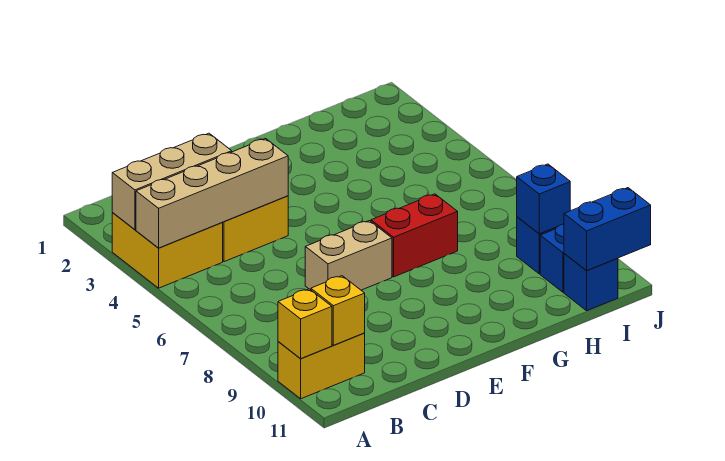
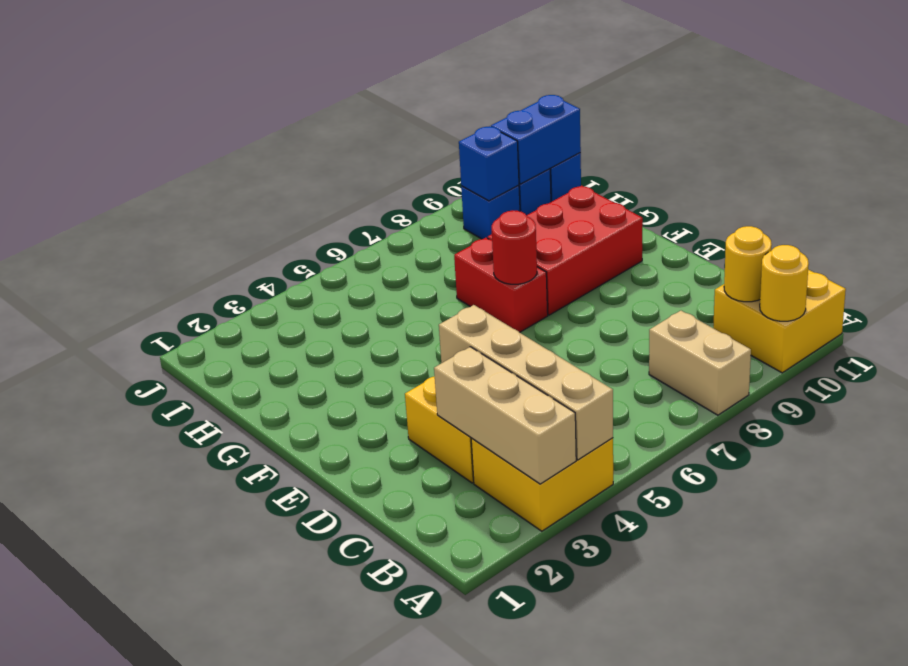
yellow brick A10:B10 level 1 -> yellow brick A10:B11 level 1
yellow brick A10 level 2 -> yellow round brick A10 level 2
yellow brick B10 level 2 -> yellow round brick B10 level 2
tan brick D7:E7 level 1 -> tan brick A8:B8 level 1
none -> red round brick F7 level 2
none -> red brick F8:G10 level 1
blue brick I11:J11 level 2 -> blue brick I10:I11 level 2

